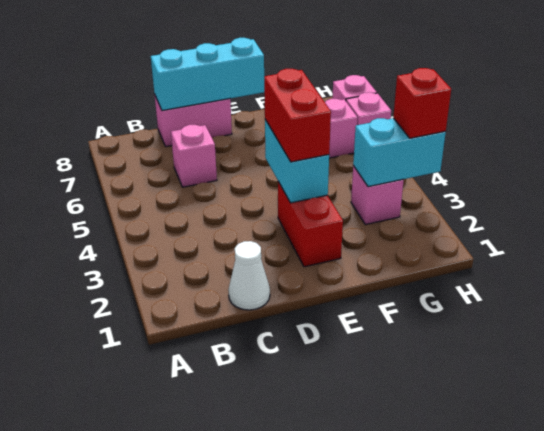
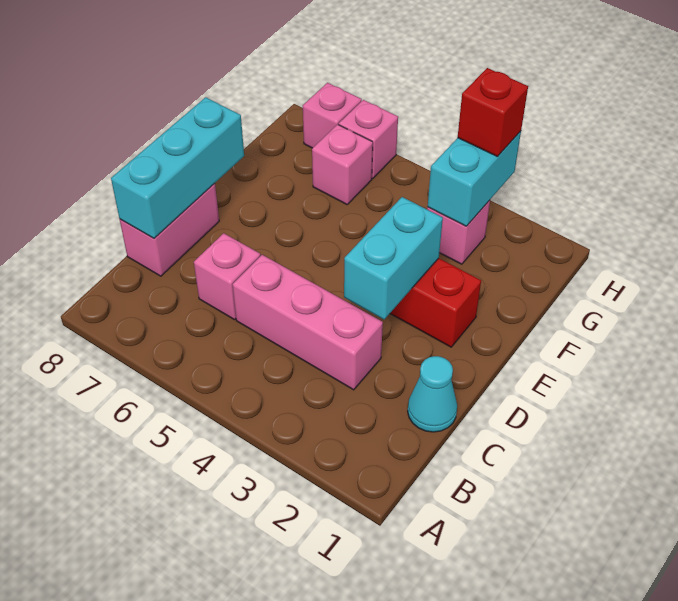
white cone C1 level 1 -> cyan cone C1 level 1
none -> pink brick C3:C5 level 1
cyan brick E3:E4 level 2 -> cyan brick D3:E3 level 2
red brick E3:E4 level 3 -> none

